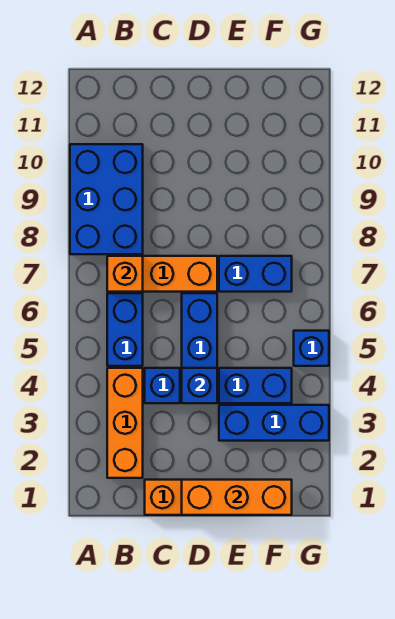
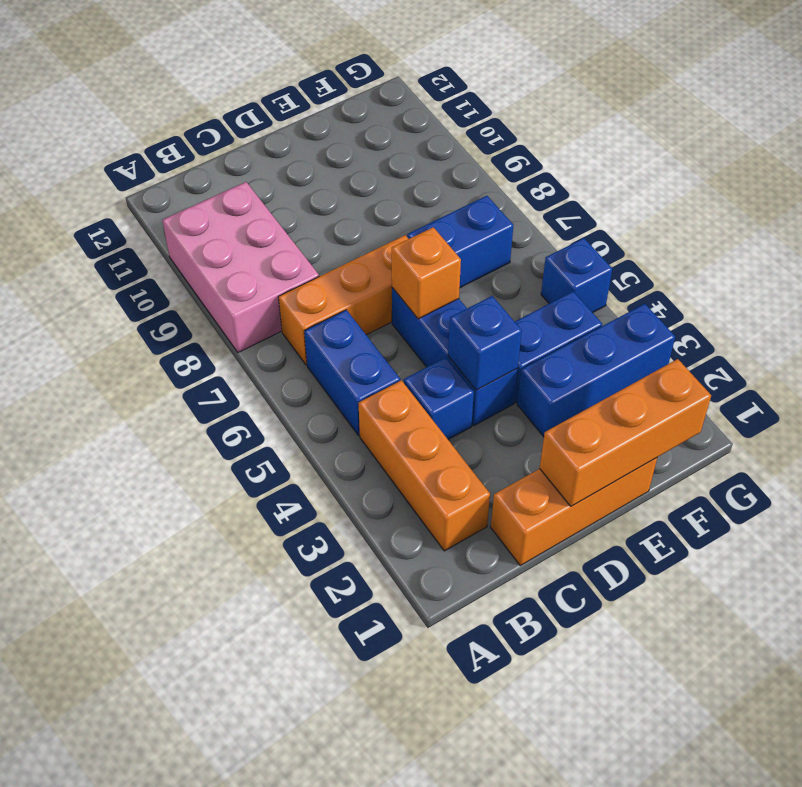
blue brick A8:B10 level 1 -> pink brick A8:B10 level 1
orange brick B7 level 2 -> orange brick D6 level 2

